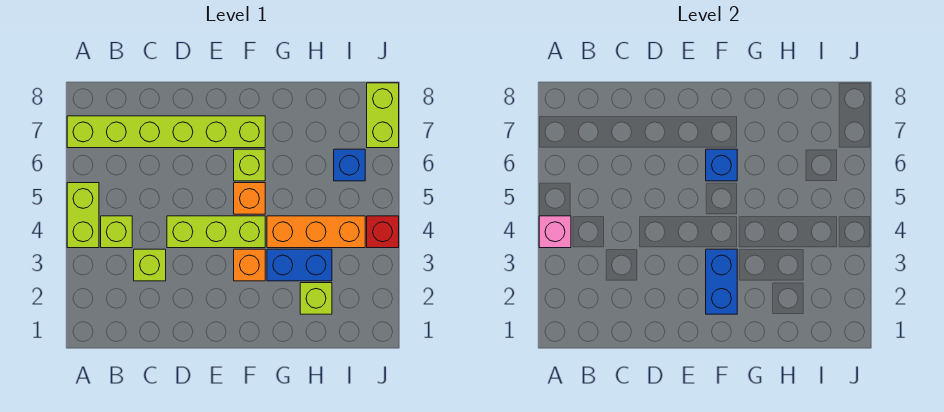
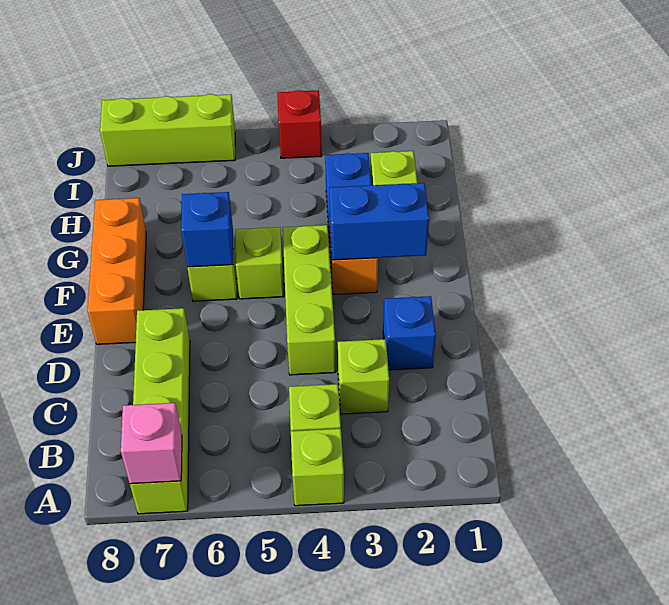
lime brick A4:A5 level 1 -> lime brick A4 level 1
pink brick A4 level 2 -> pink brick A7 level 2
lime brick A7:F7 level 1 -> lime brick A7:D7 level 1
orange brick F5 level 1 -> lime brick F5 level 1
orange brick G4:I4 level 1 -> orange brick E8:G8 level 1
blue brick I6 level 1 -> blue brick D2 level 1
lime brick J7:J8 level 1 -> lime brick J6:J8 level 1

